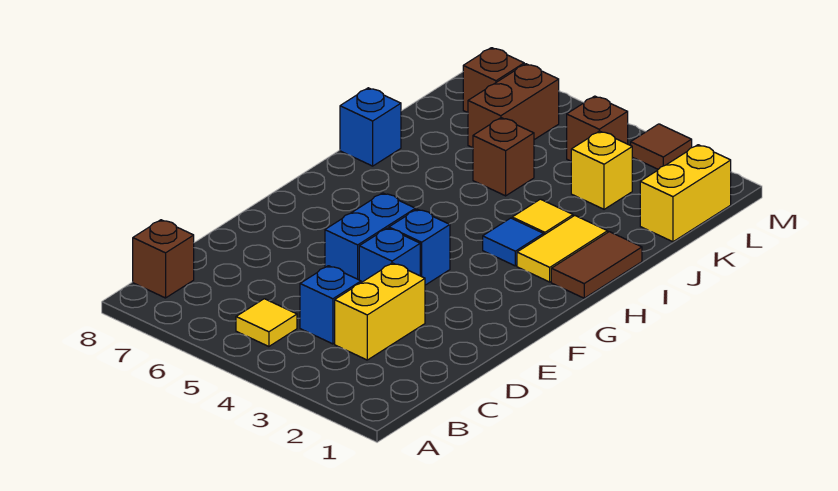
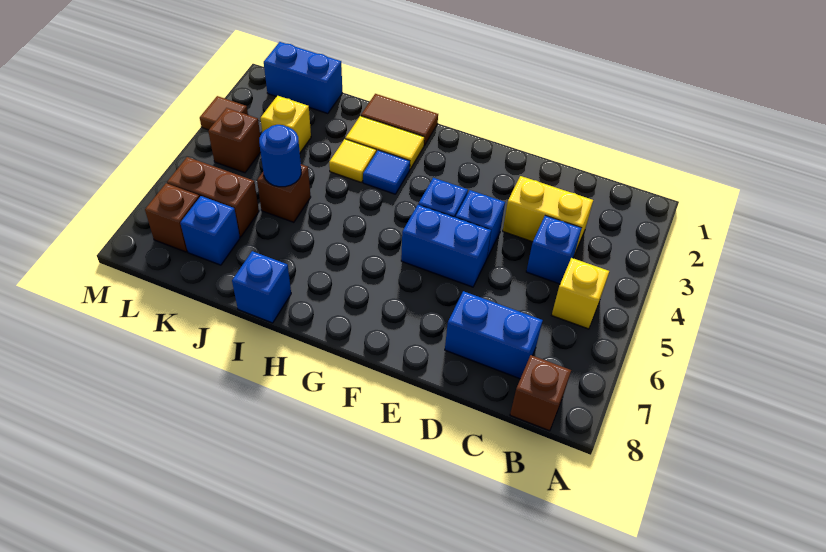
yellow tile B5 level 1 -> yellow brick B5 level 1
none -> blue brick C7:D7 level 1
none -> blue round brick J5 level 2
yellow brick K1:L1 level 1 -> blue brick K1:L1 level 1
none -> blue brick K7 level 1

